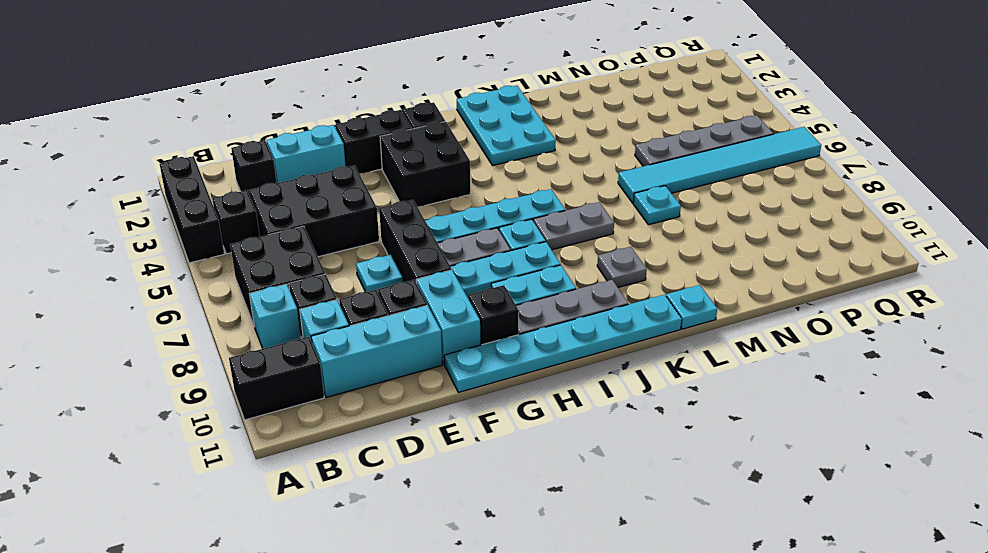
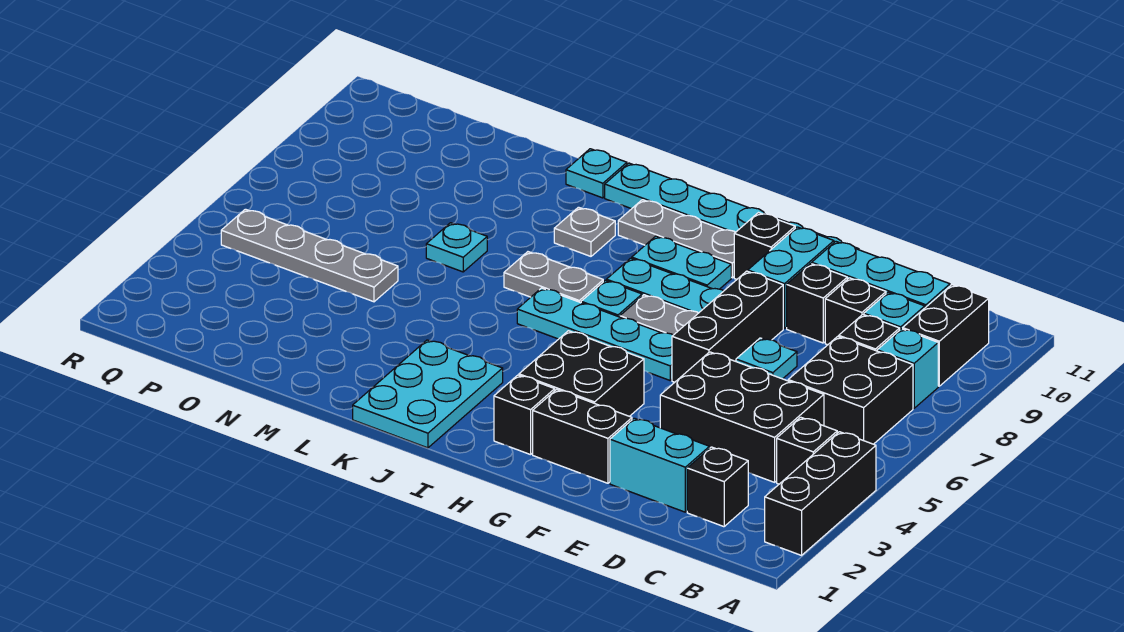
black brick A10:B10 level 1 -> black brick B9:B10 level 1
cyan tile M6:R6 level 1 -> none

